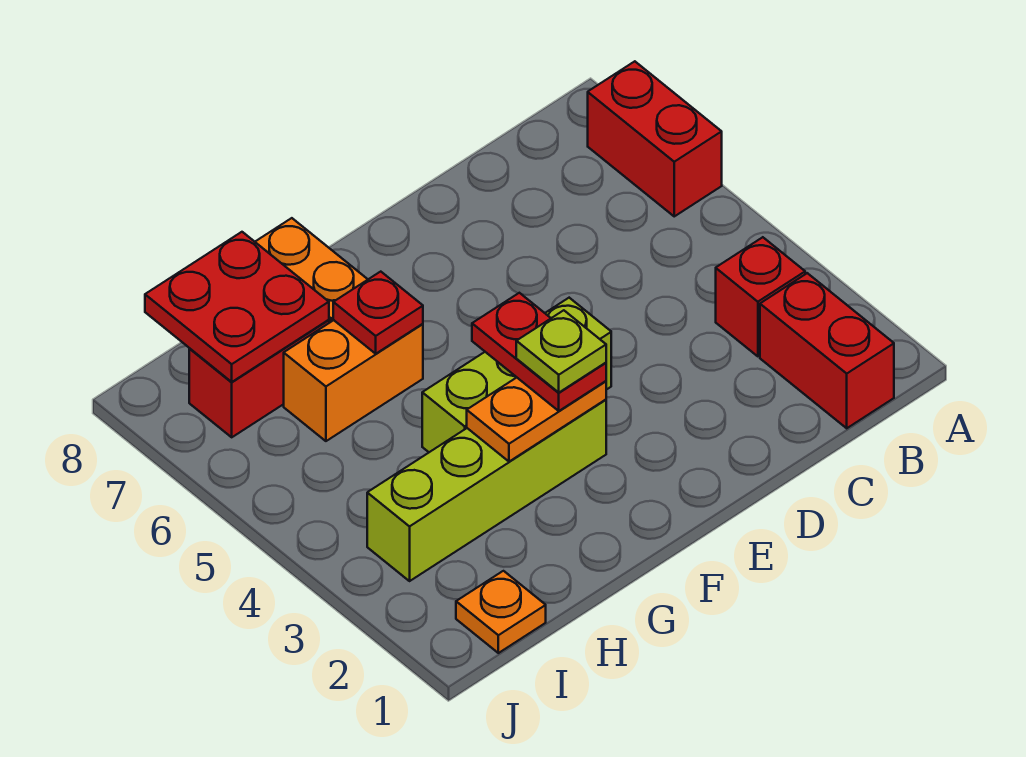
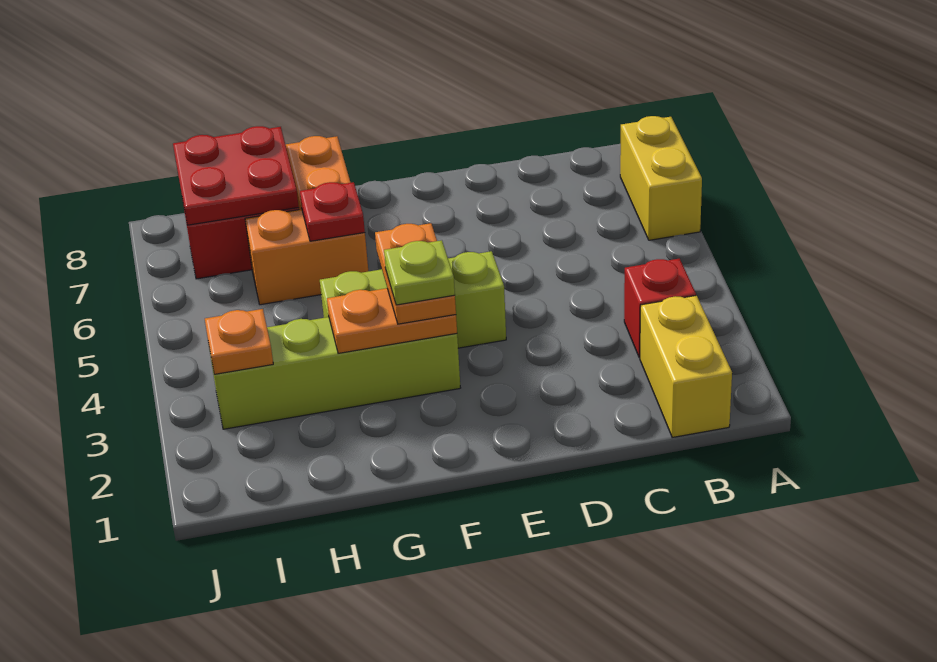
red brick A6:A7 level 1 -> yellow brick A6:A7 level 1
red brick B1:B2 level 1 -> yellow brick B1:B2 level 1
red plate F3:F4 level 3 -> orange plate F3:F4 level 3
orange plate I1 level 1 -> orange plate I3 level 2

